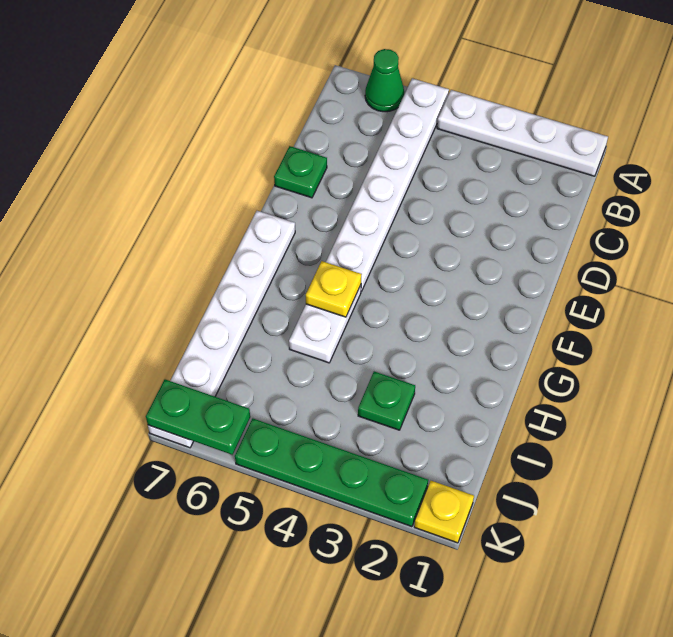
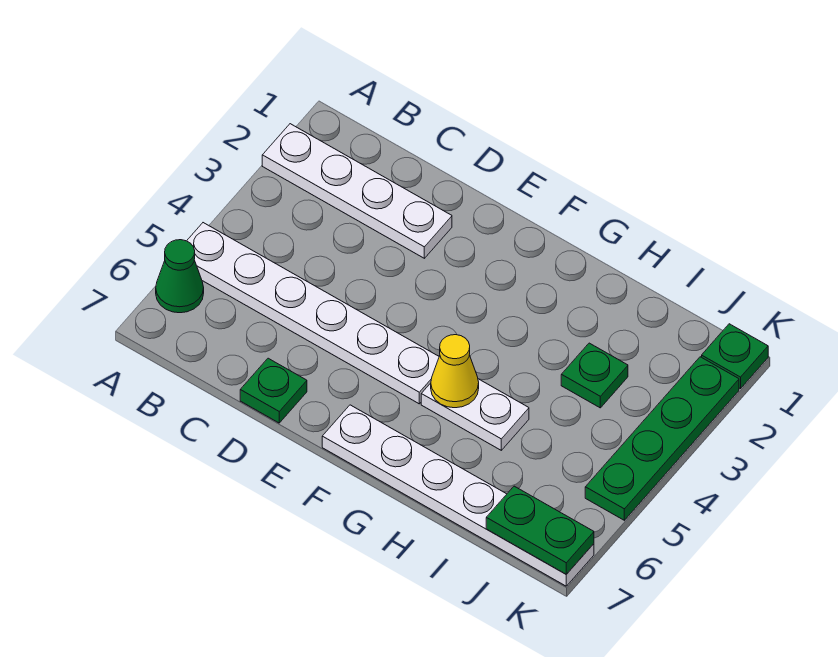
white plate A1:A4 level 1 -> white plate A2:D2 level 1
yellow plate G5 level 2 -> yellow cone G5 level 2
yellow plate K1 level 1 -> green plate K1 level 1
green plate K6:K7 level 2 -> green plate J7:K7 level 2

